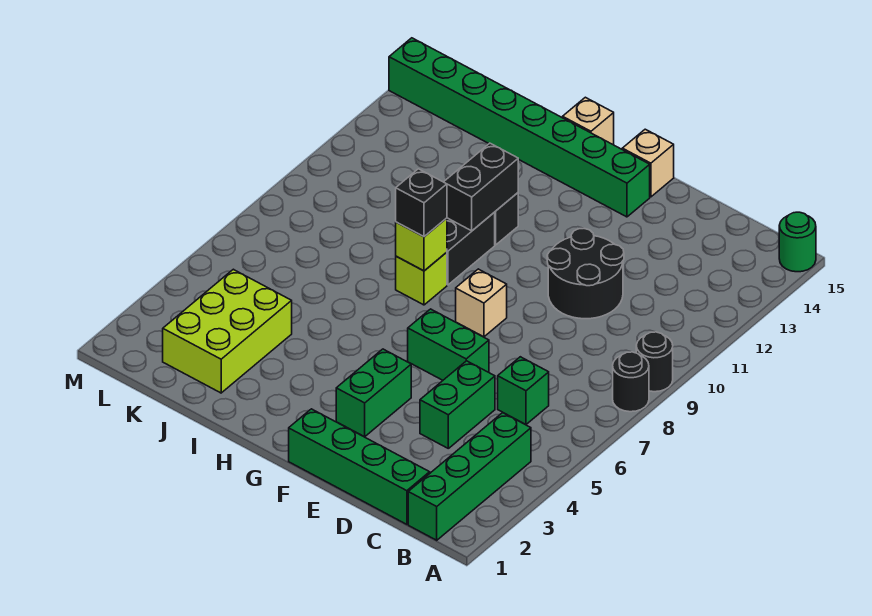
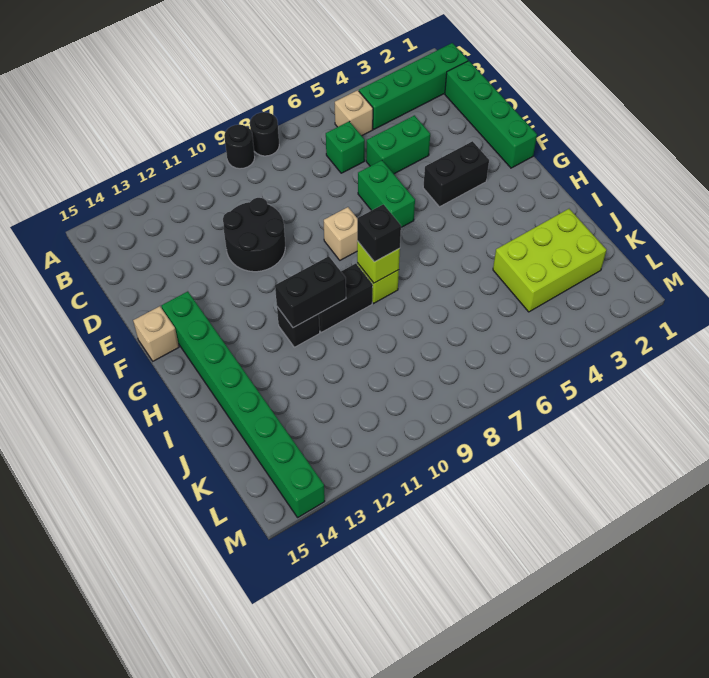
green round brick A15 level 1 -> none
green brick F3:F4 level 1 -> black brick F3:F4 level 1
tan brick H15 level 1 -> tan brick B5 level 1

